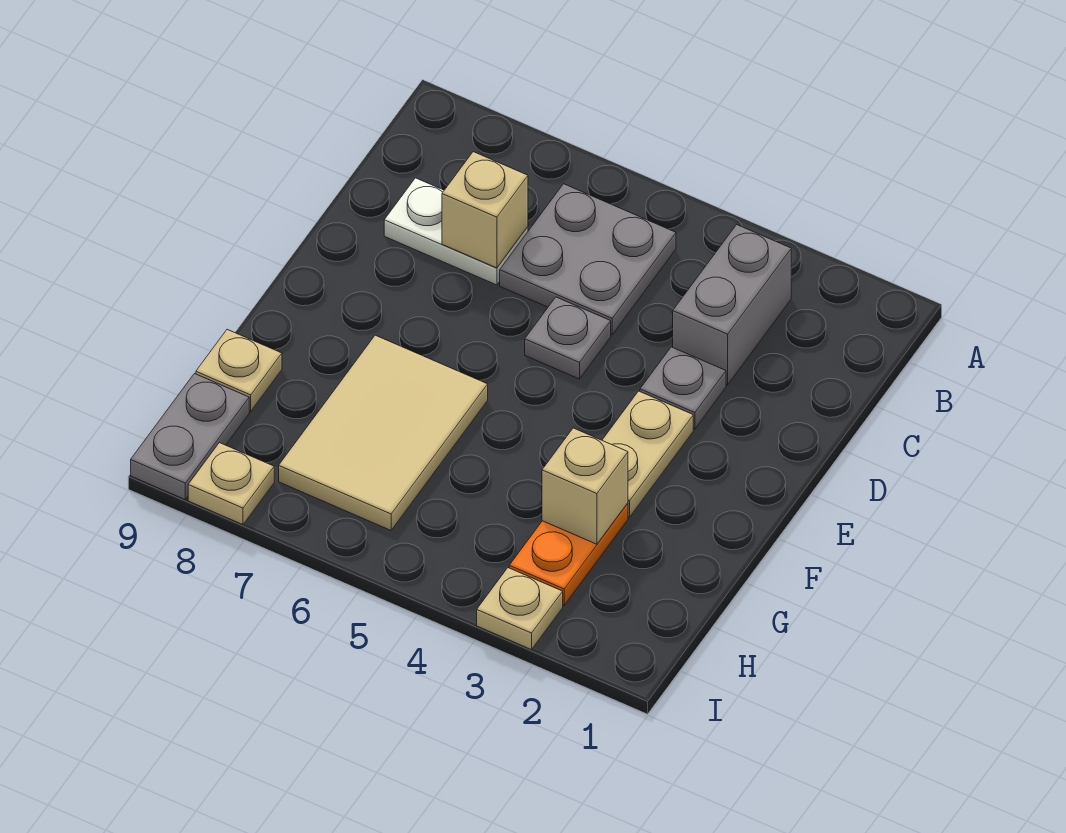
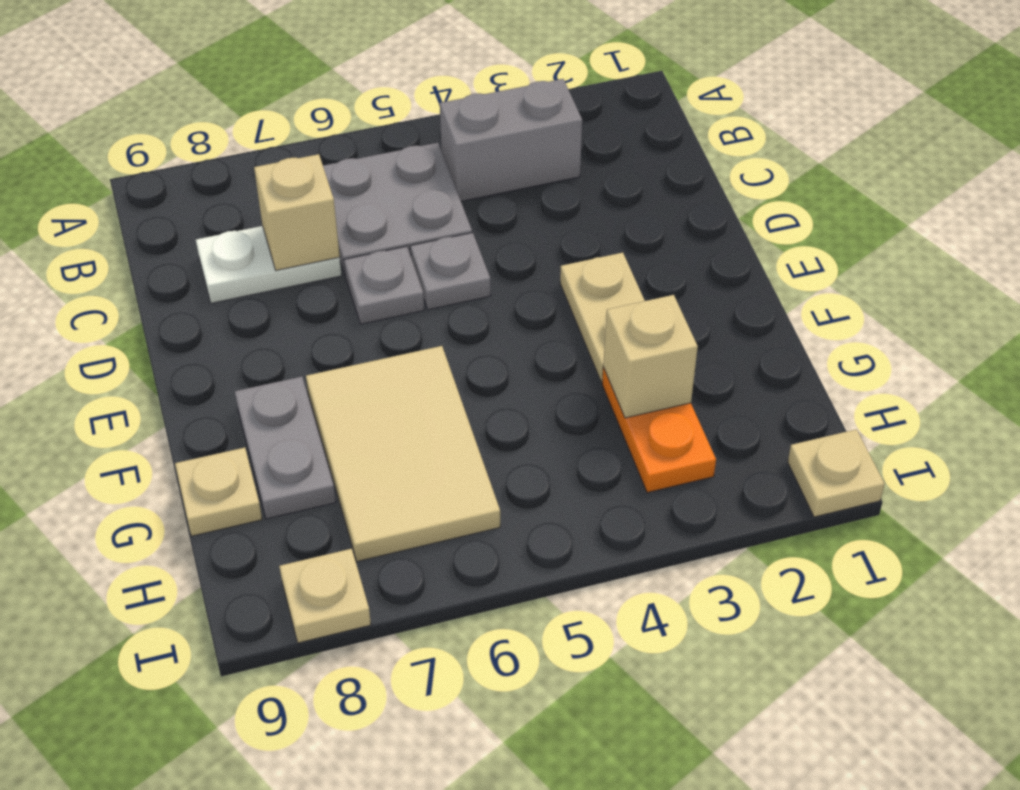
grey brick B3:C3 level 1 -> grey brick B3:B4 level 1
grey plate D3 level 1 -> grey plate D6 level 1
grey plate H9:I9 level 1 -> grey plate F8:G8 level 1
tan plate I3 level 1 -> tan plate I1 level 1

